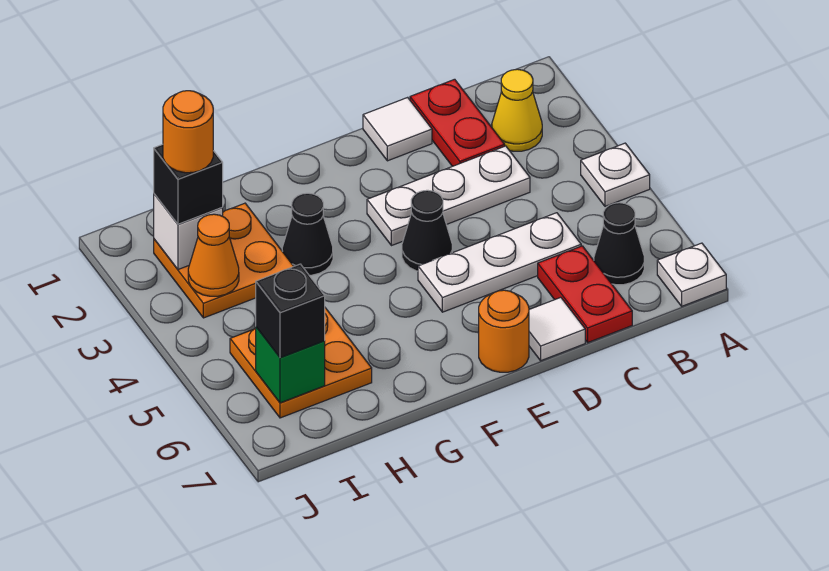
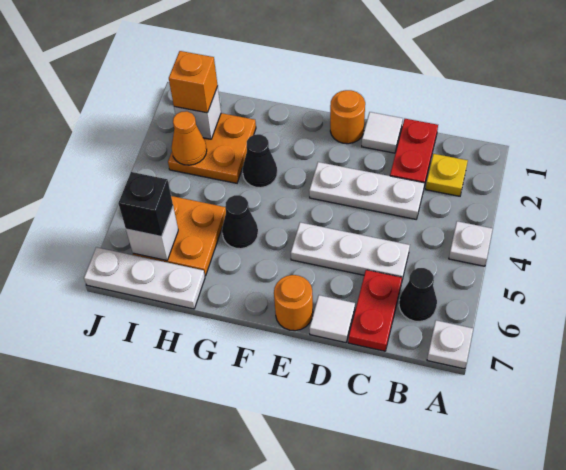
yellow cone B2 level 1 -> yellow plate B2 level 1
black cone E4 level 1 -> black cone G5 level 1
none -> white plate H7:J7 level 1
black brick I2 level 3 -> orange brick I2 level 3
orange round brick I2 level 4 -> orange round brick E1 level 1
green brick I6 level 2 -> white brick I6 level 2

